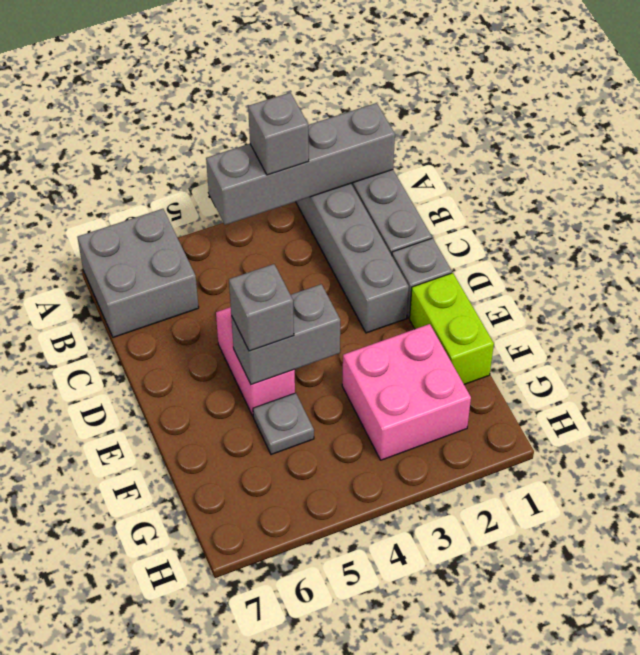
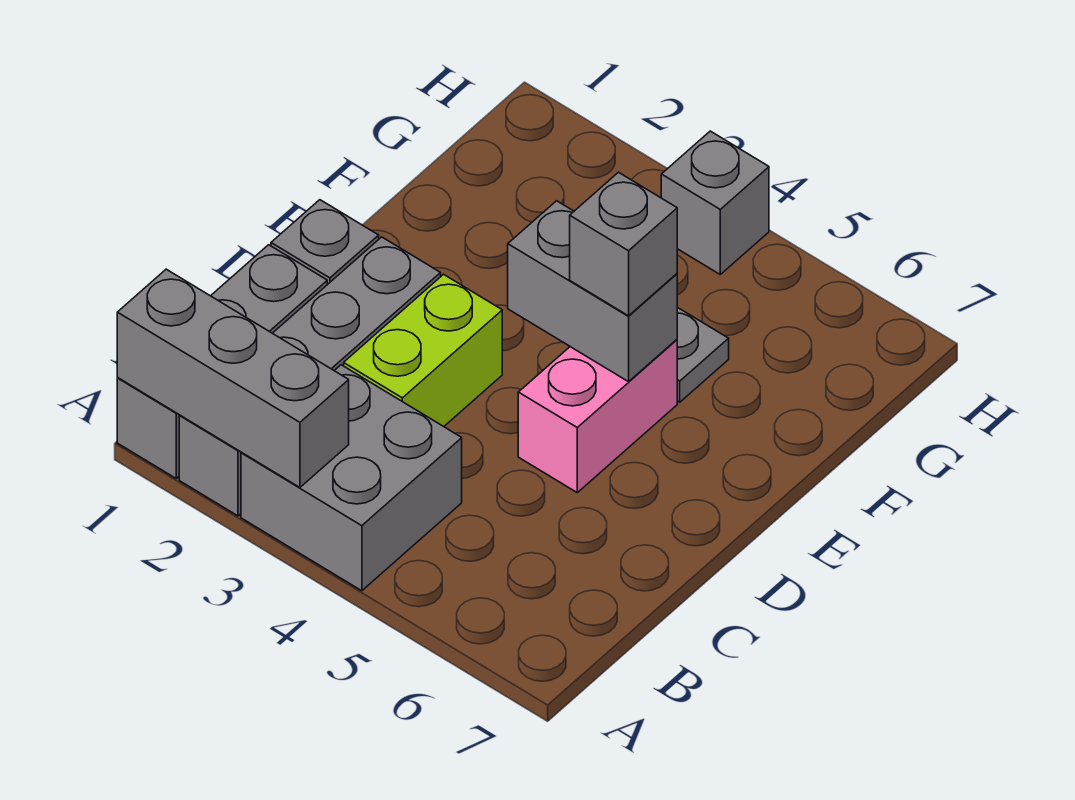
grey brick A1:A4 level 2 -> grey brick A1:A3 level 2
grey brick A3 level 3 -> grey brick H4 level 1
grey brick A6:B7 level 1 -> grey brick A3:B4 level 1
lime brick E1:F1 level 1 -> lime brick C3:D3 level 1
pink brick F2:G3 level 1 -> none

